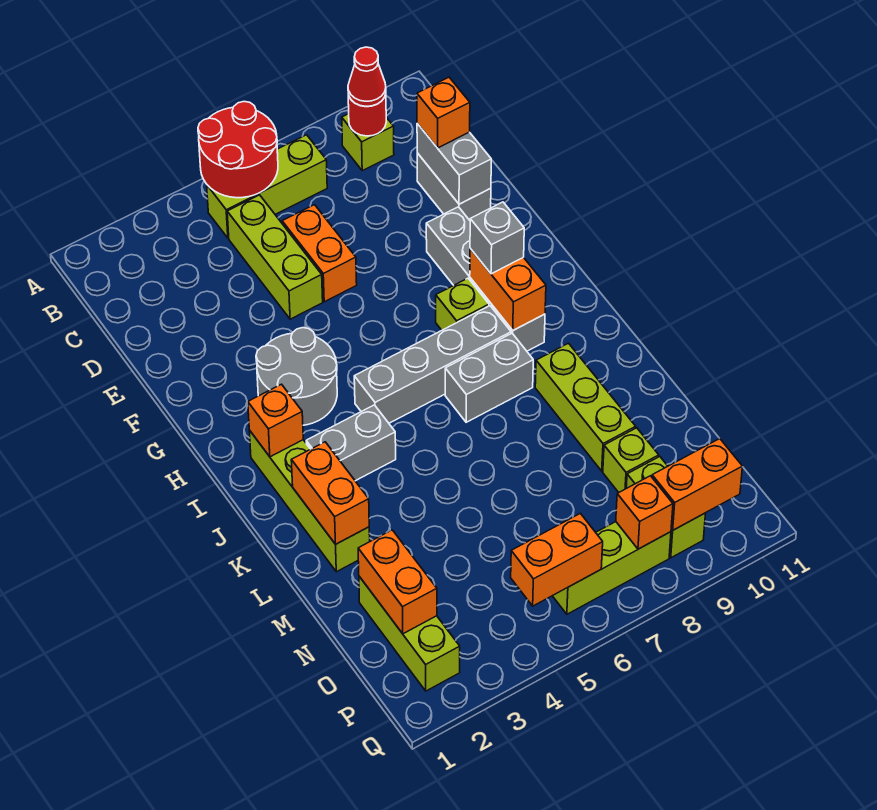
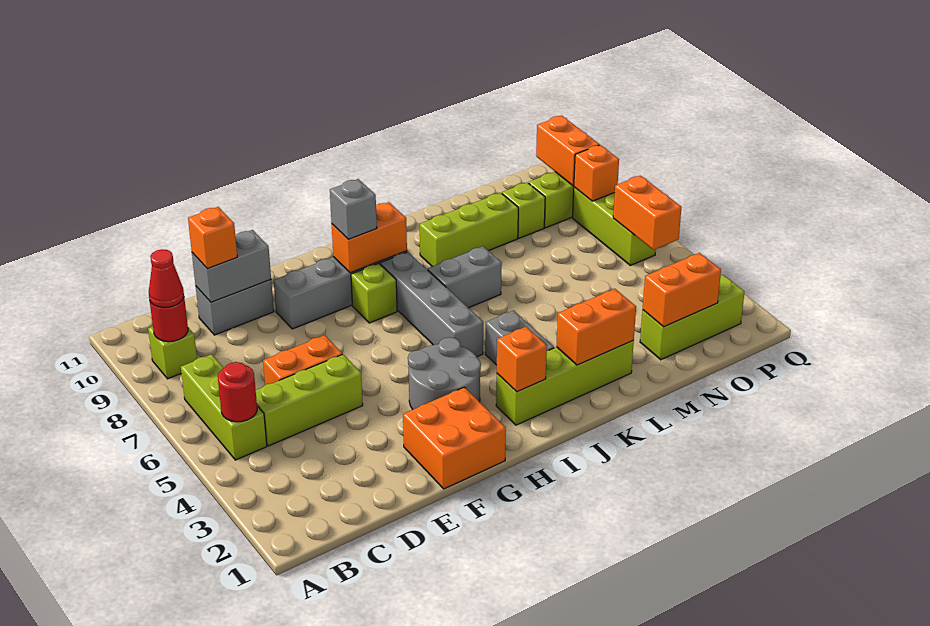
red round brick A5:B6 level 2 -> red round brick B5 level 2
none -> orange brick F1:G2 level 1
grey brick J7:J8 level 1 -> grey brick J7:K7 level 1

